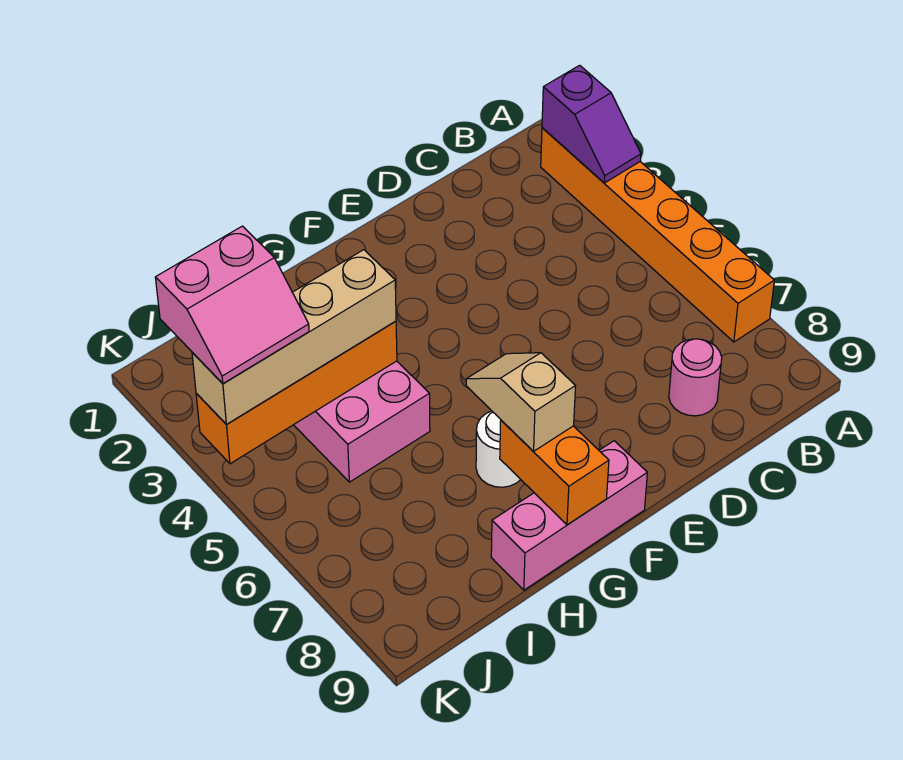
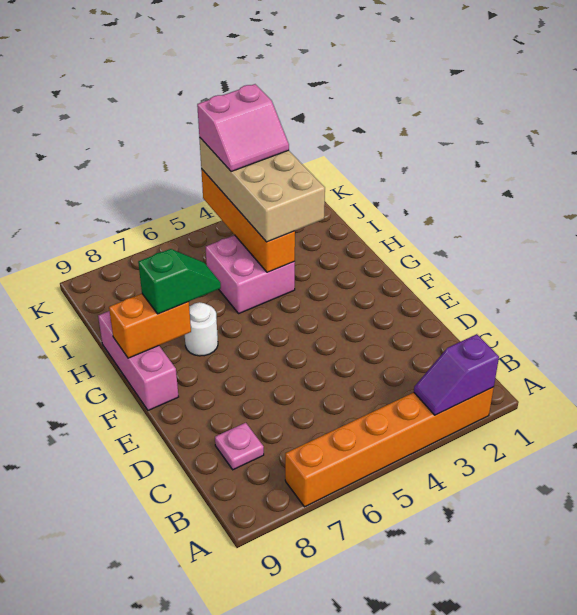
pink round brick C8 level 1 -> pink plate C8 level 1
tan slope G7:G8 level 3 top 8 -> green slope G7:G8 level 3 top 8
tan brick H4:K4 level 3 -> tan brick H3:K4 level 3
pink slope J3:K4 level 4 top 3 -> pink slope J3:K4 level 4 top K

